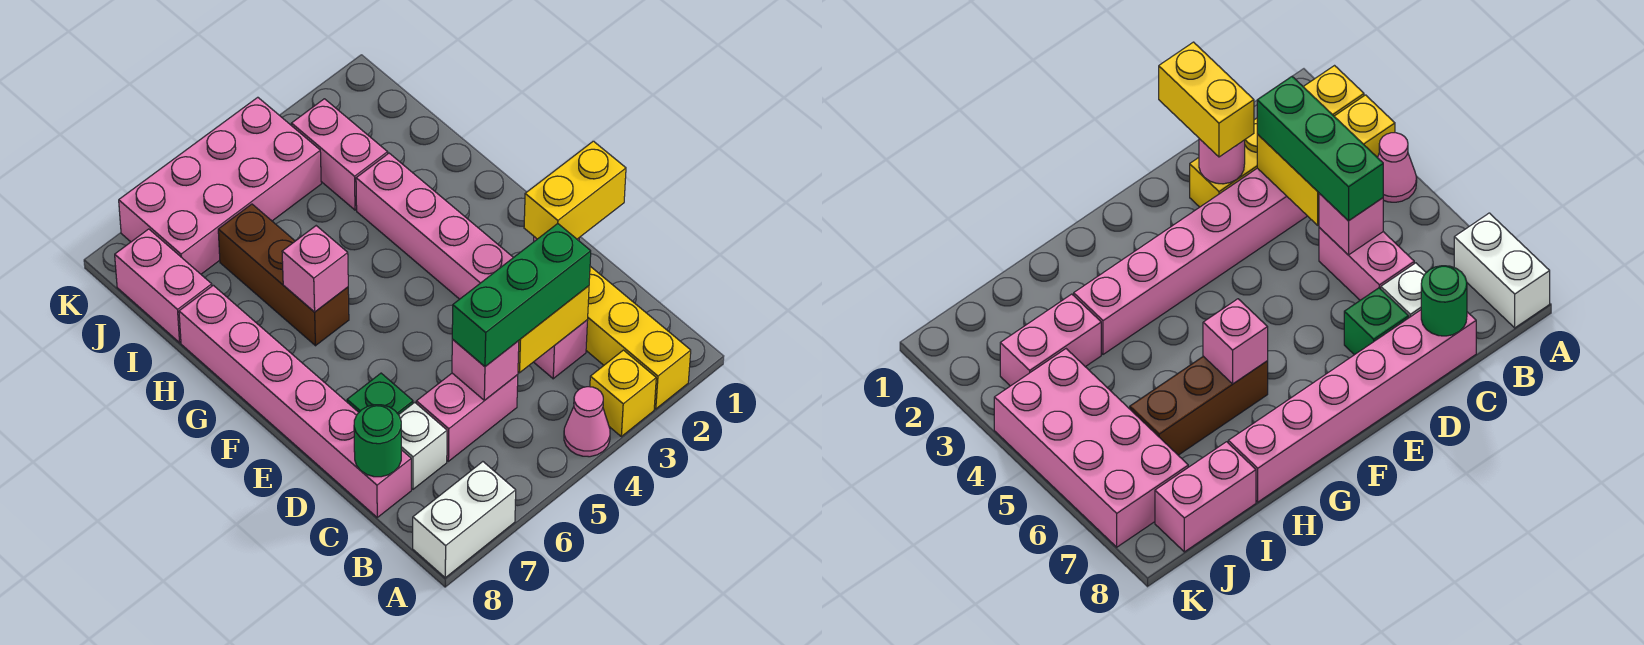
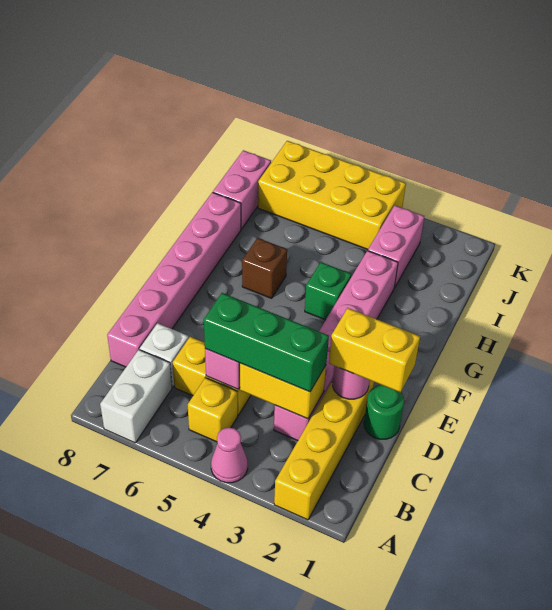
yellow brick A3 level 1 -> yellow brick B5 level 1
white brick A7:A8 level 1 -> white brick A7:B7 level 1
pink brick C5:C6 level 1 -> yellow brick C5:C6 level 1
green round brick C8 level 2 -> green round brick D1 level 1
green brick D7 level 1 -> green brick G4 level 1
brown brick G6:I6 level 1 -> brown brick G6 level 1
pink brick G6 level 2 -> none
pink brick J4:K7 level 1 -> yellow brick J4:K7 level 1

